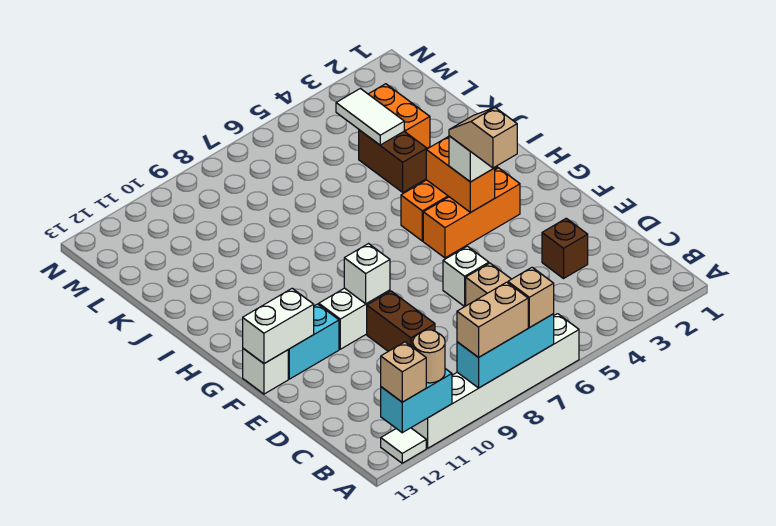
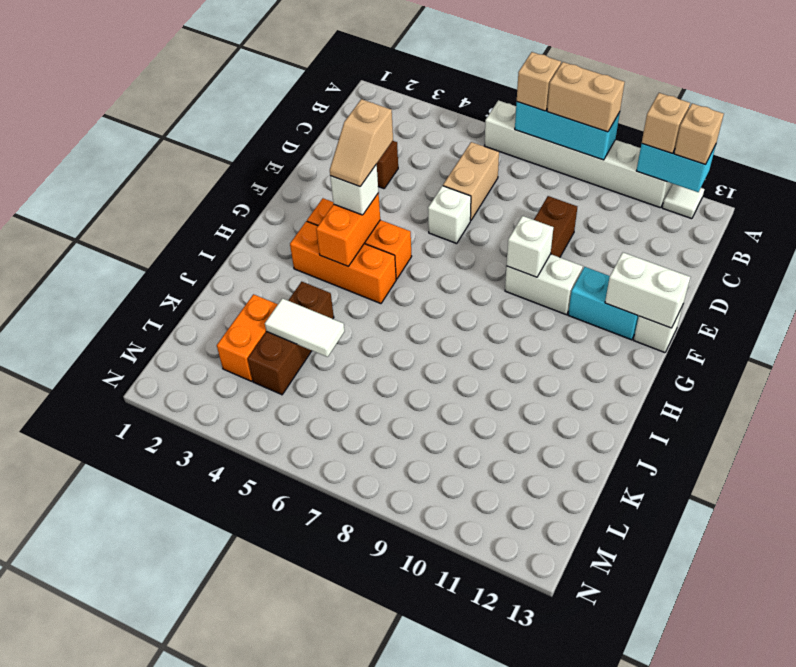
tan round brick A11 level 3 -> tan brick A11 level 3
brown brick J4:K4 level 1 -> brown brick J4:L4 level 1
white tile K4:L4 level 2 -> white tile K4:K5 level 2

